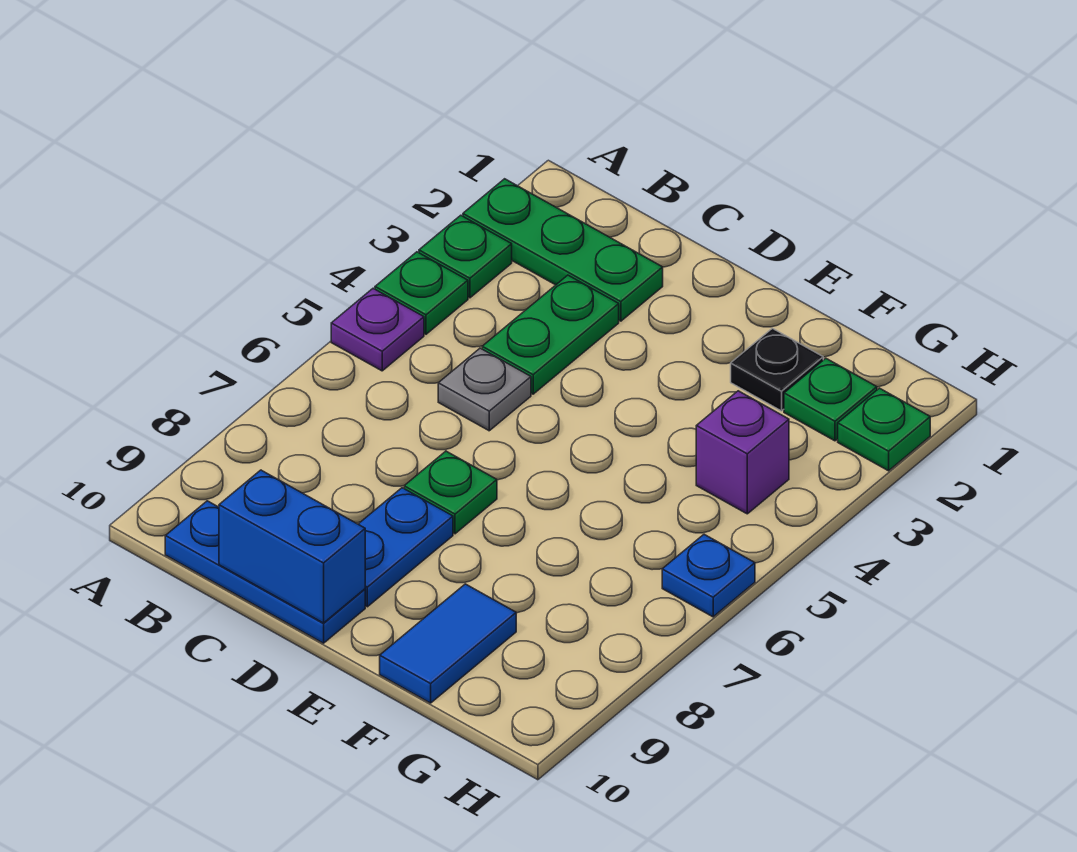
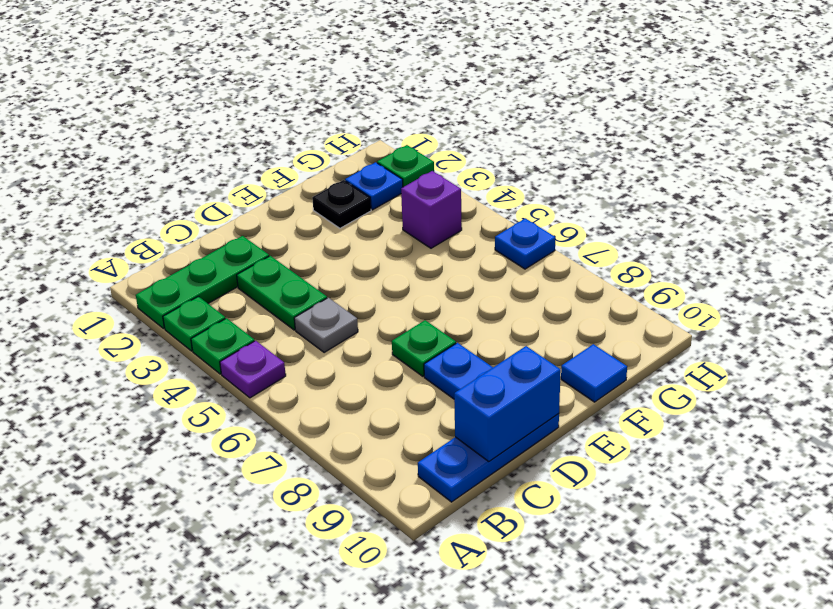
blue tile F9:F10 level 1 -> blue tile F10 level 1
green plate G2 level 1 -> blue plate G2 level 1

